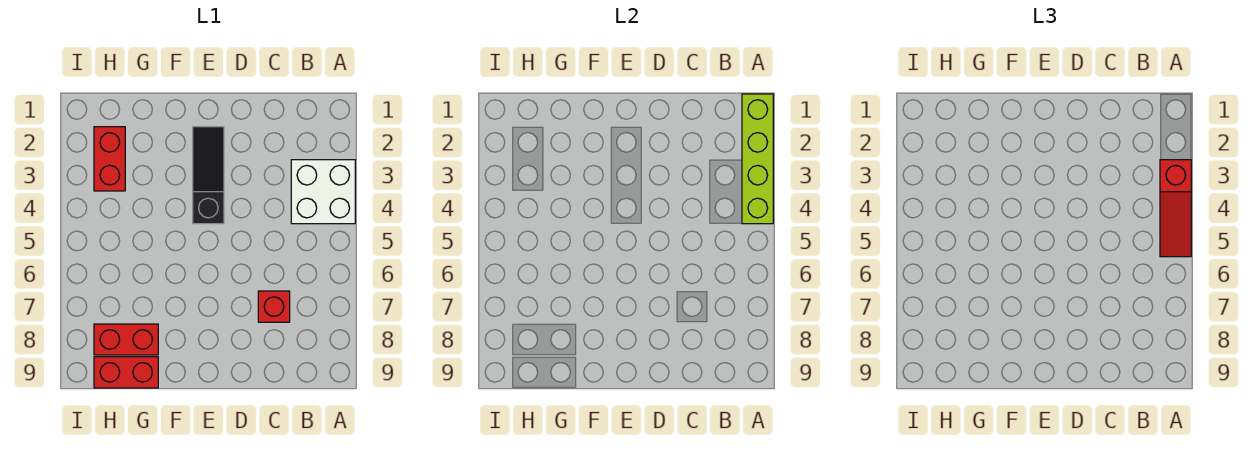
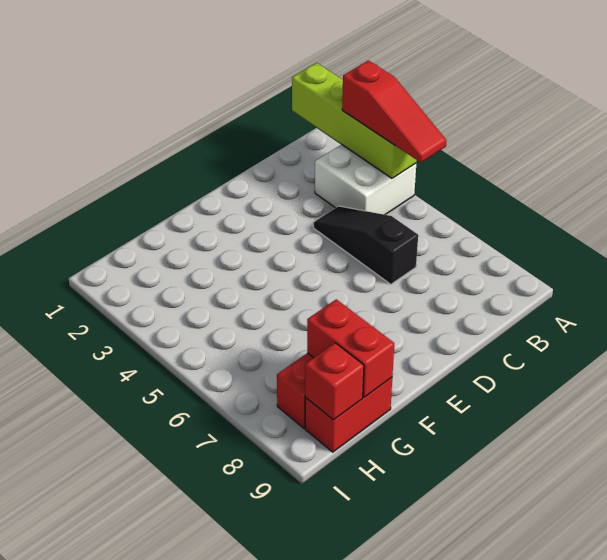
red brick C7 level 1 -> red brick H9 level 2
black slope E2:E4 level 1 top 4 -> black slope C4:C6 level 1 top 6
red brick H2:H3 level 1 -> red brick G8:G9 level 2

